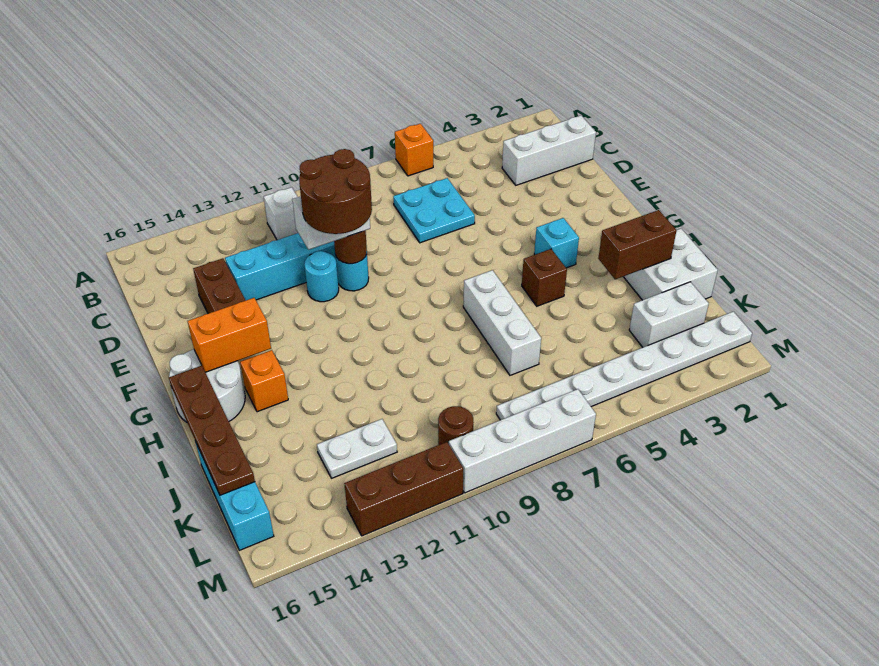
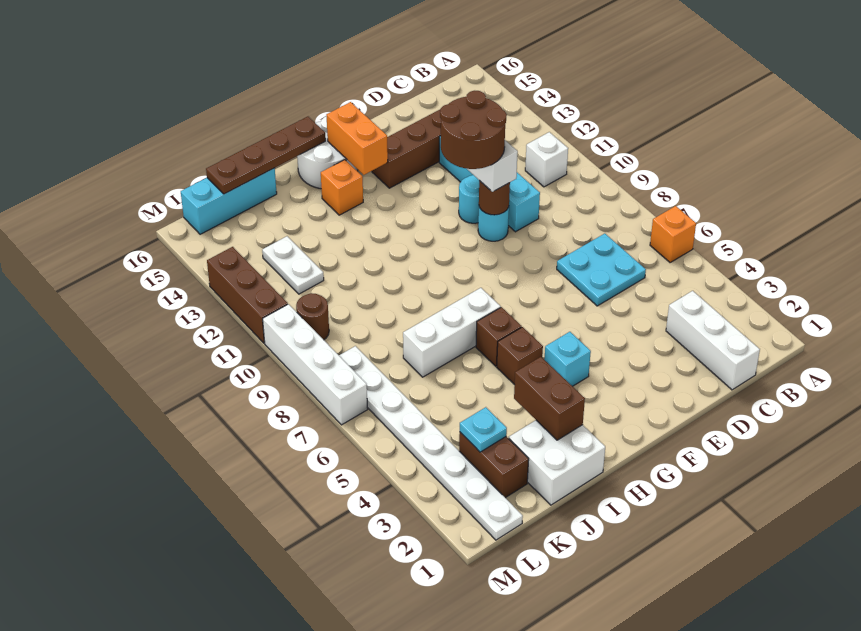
none -> brown brick H6 level 1
white brick K2:K3 level 1 -> brown brick K2:K3 level 1
none -> cyan plate K3 level 2

